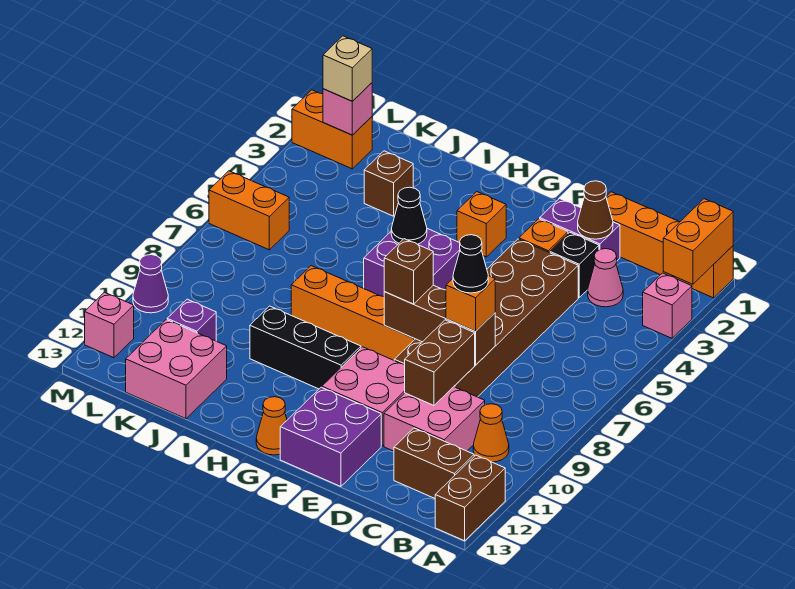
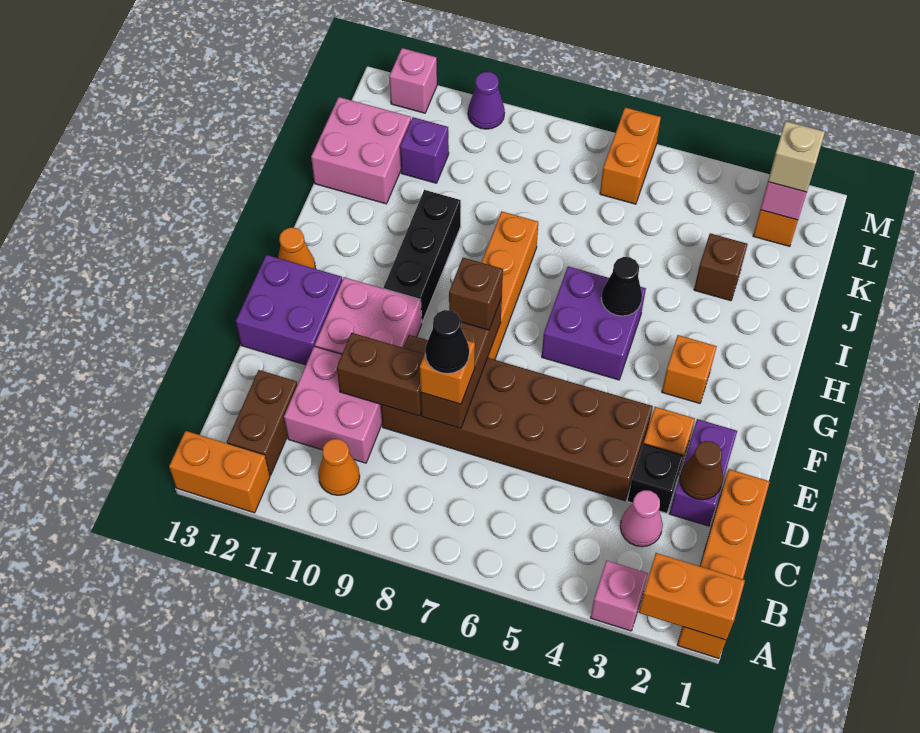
brown brick A12:A13 level 1 -> orange brick A12:A13 level 1

